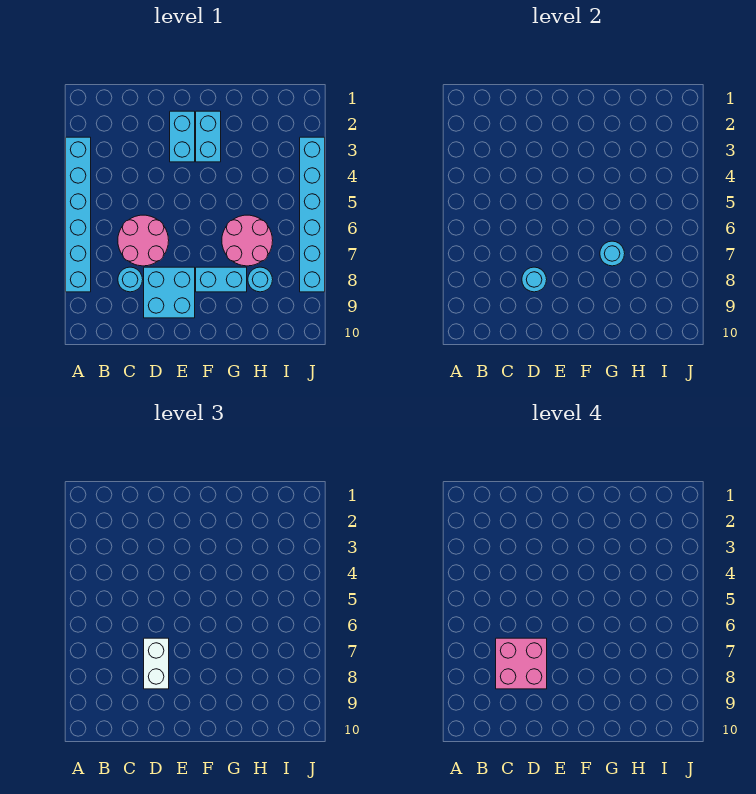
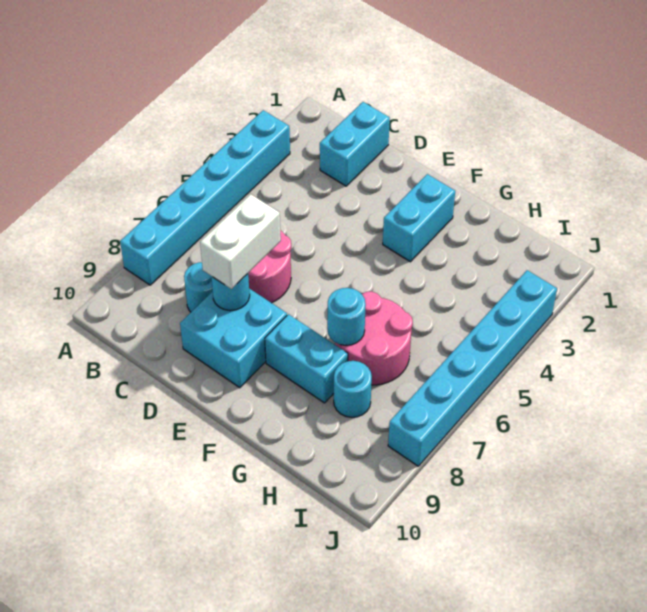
pink brick C7:D8 level 4 -> none
cyan brick E2:E3 level 1 -> cyan brick C1:C2 level 1

